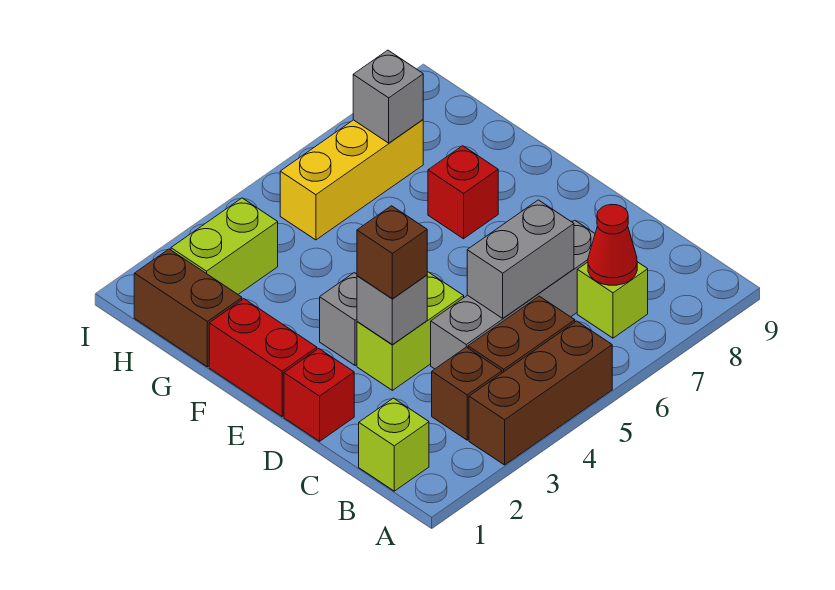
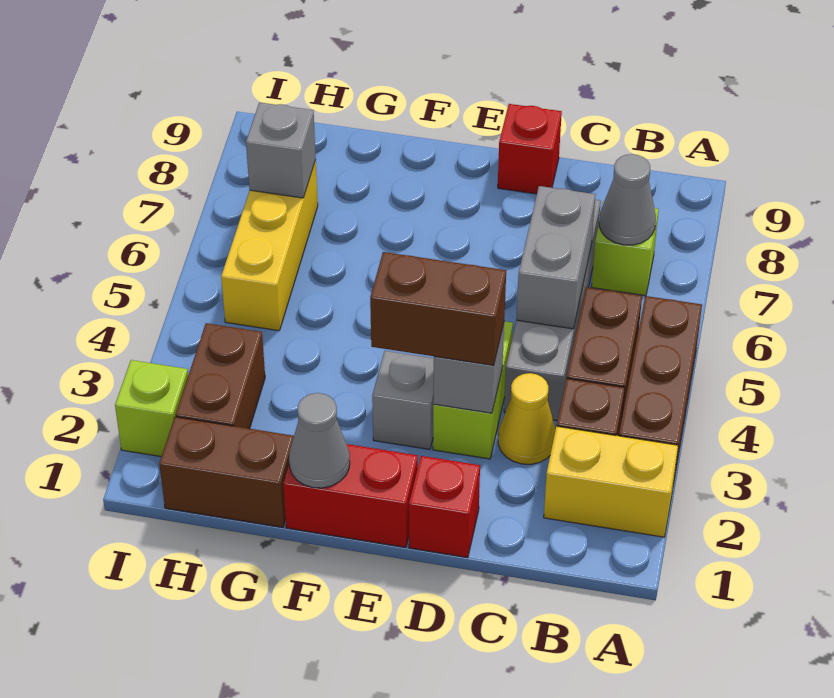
none -> yellow brick A2:B2 level 1
lime brick B1 level 1 -> lime brick I2 level 1
red cone B7 level 2 -> grey cone B7 level 2
none -> yellow cone C3 level 1
brown brick D3 level 3 -> brown brick D3:E3 level 3
none -> grey cone F1 level 2
red brick F7 level 1 -> red brick D9 level 1
lime brick H2:H3 level 1 -> brown brick H2:H3 level 1

